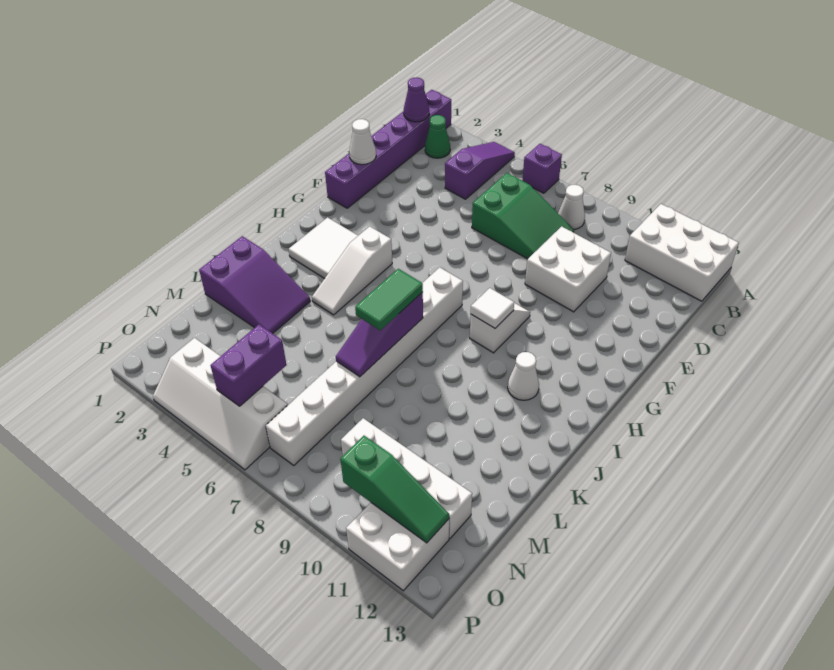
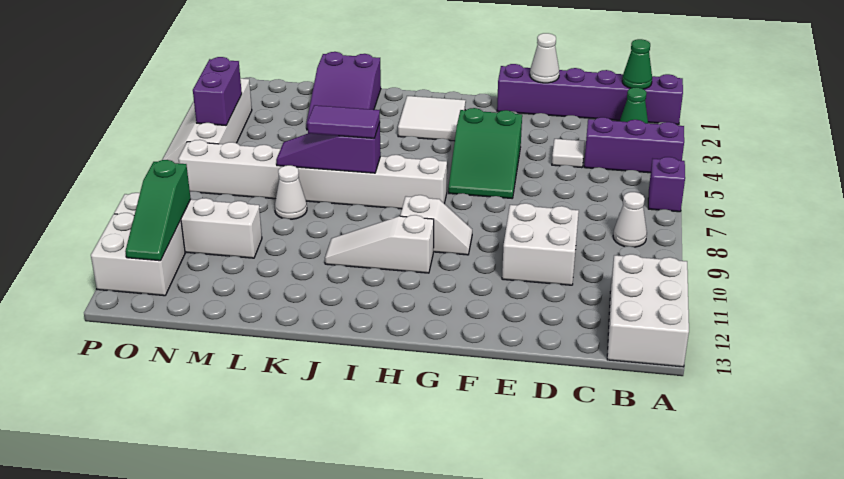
purple slope A4:C4 level 1 top C -> purple brick A4:C4 level 1
purple cone B1 level 2 -> green cone B1 level 2
green slope C6:D8 level 1 top 6 -> green slope F4:G6 level 1 top 4
white slope H4:J4 level 1 top H -> white slope H10:J10 level 1 top H
white tile H9 level 2 -> white tile D4 level 1
white cone I11 level 1 -> white cone L8 level 1
green tile J7:K7 level 3 -> purple tile J7:K7 level 3
purple brick N5:O5 level 2 -> purple brick O4:O5 level 2
white brick N9:N12 level 1 -> white brick M10:P10 level 1

